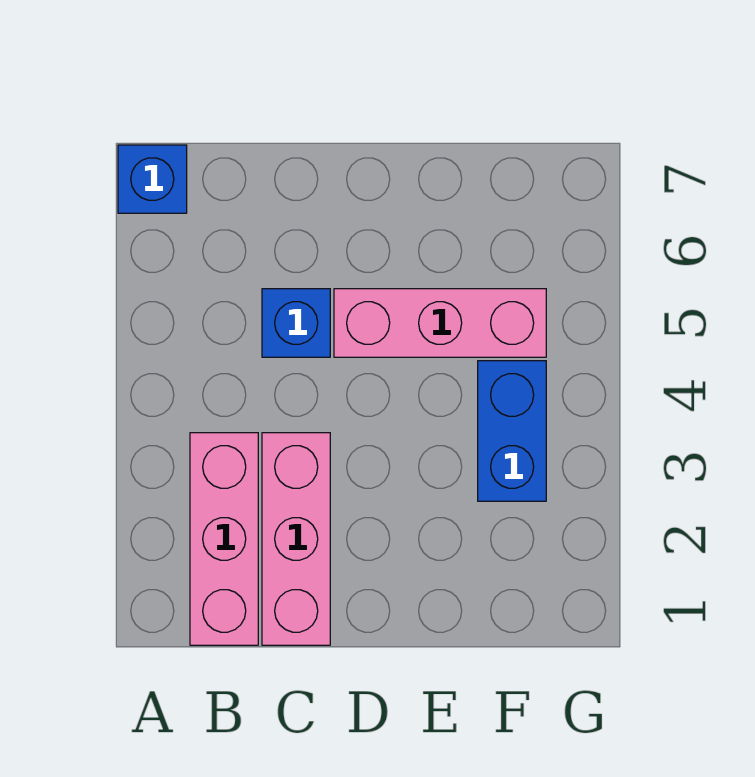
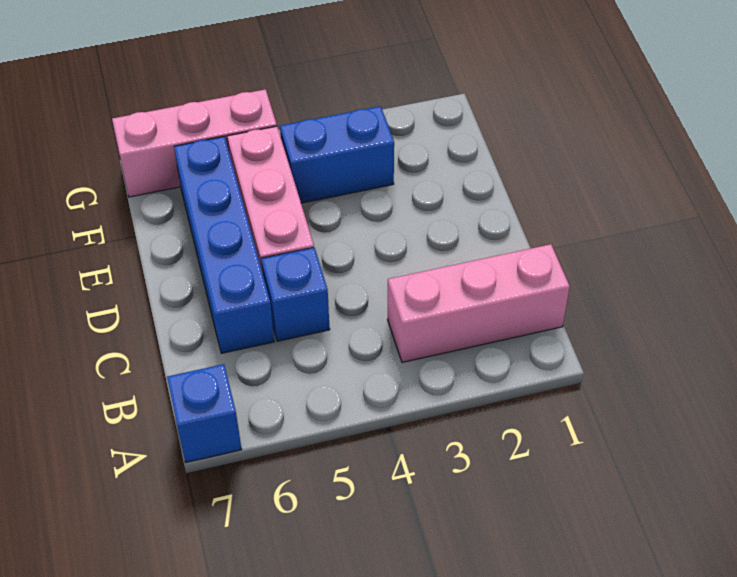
pink brick C1:C3 level 1 -> pink brick G5:G7 level 1
none -> blue brick C6:F6 level 1

